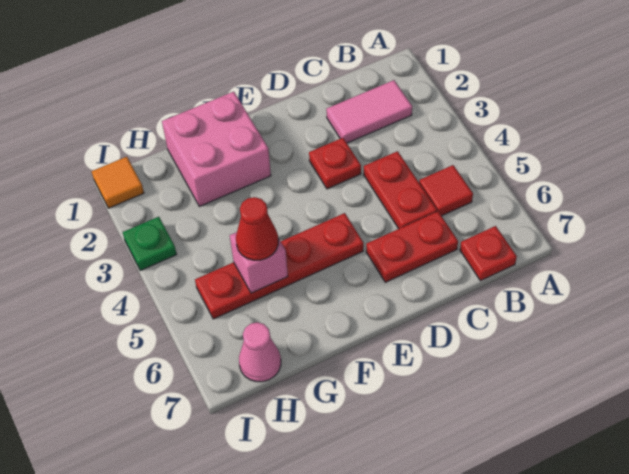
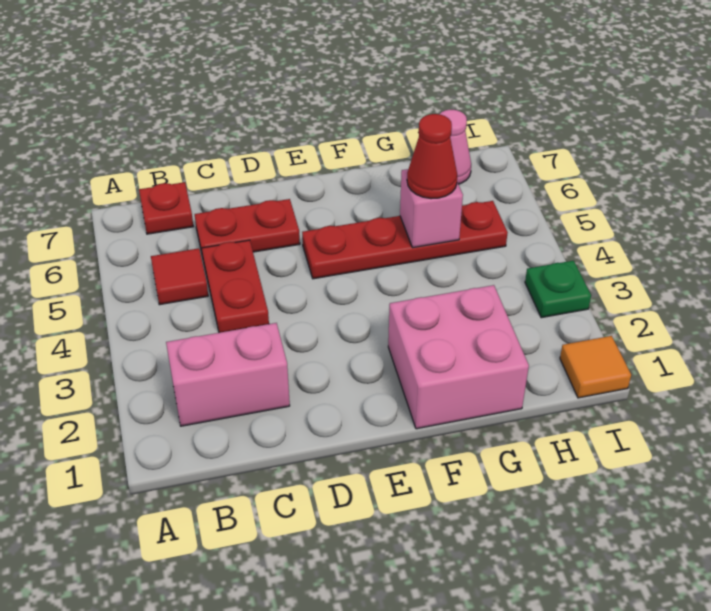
pink tile B2:C2 level 1 -> pink brick B2:C2 level 1
red plate D3 level 1 -> none

